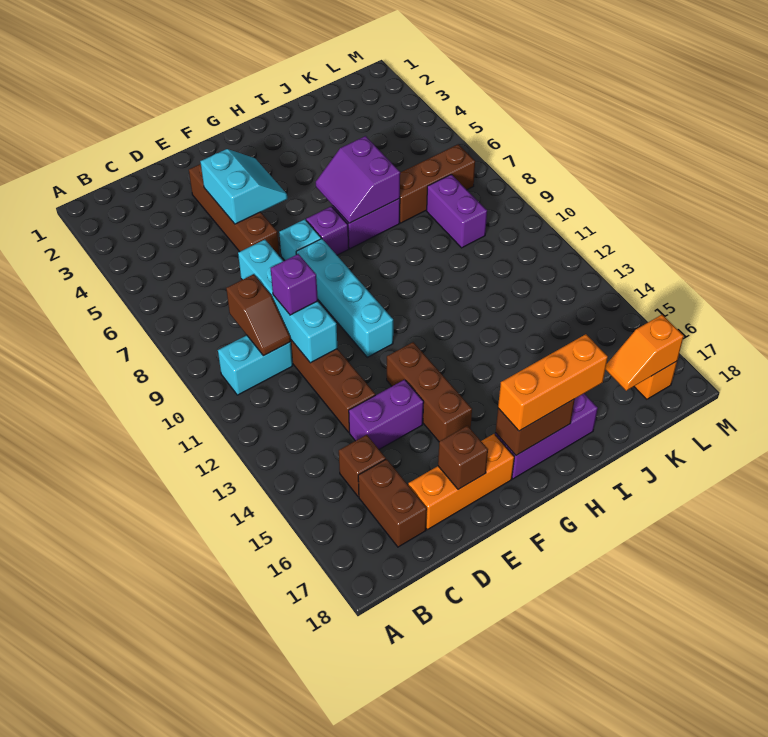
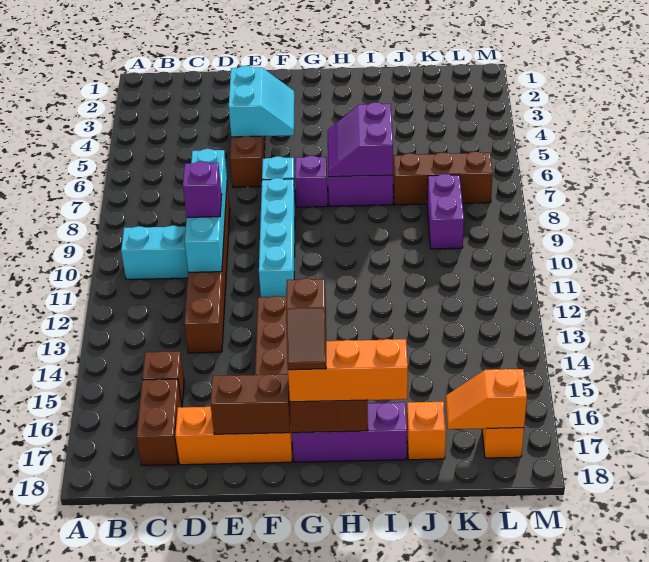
brown slope C9:C10 level 2 top 9 -> brown slope G16:G17 level 4 top 16
purple brick D14:E14 level 1 -> none
brown brick E17 level 2 -> brown brick E17:F17 level 2
none -> orange brick J17 level 1

